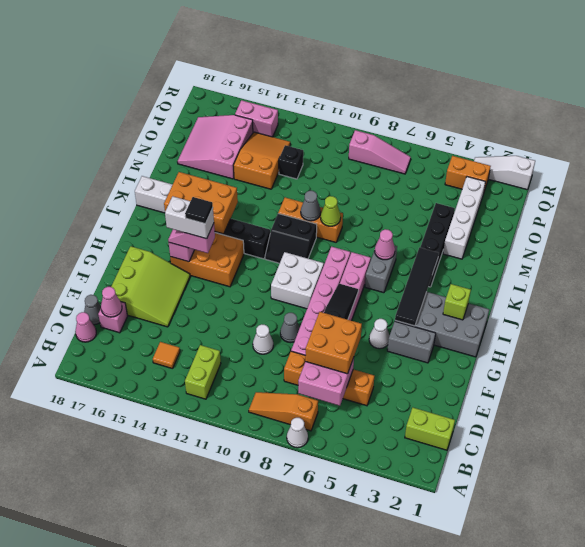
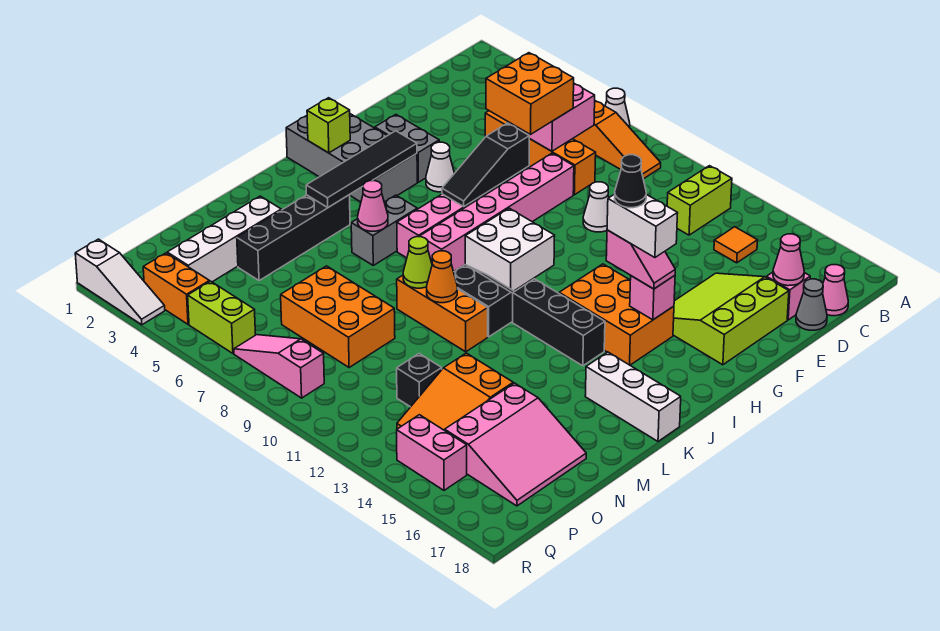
lime brick C1:C2 level 1 -> lime brick Q5:Q6 level 1
grey cone F9 level 1 -> none
black tile H14 level 5 -> black cone H14 level 5
orange brick J14:K16 level 2 -> orange brick N7:O9 level 1
grey cone L10 level 2 -> orange cone L10 level 2

